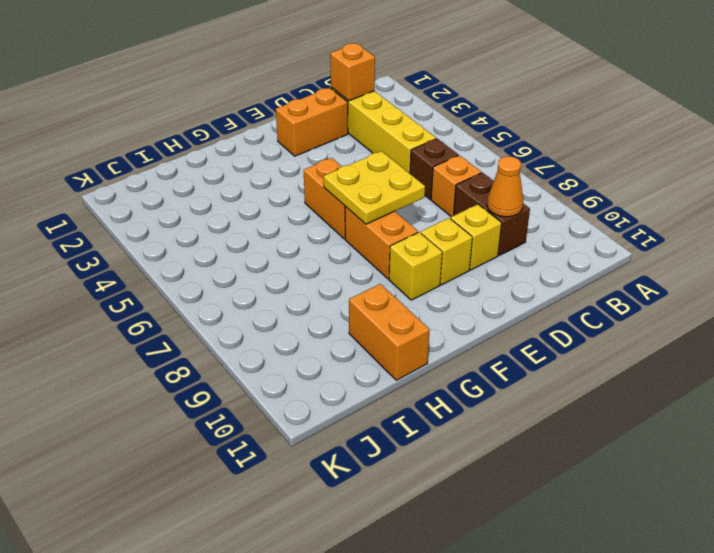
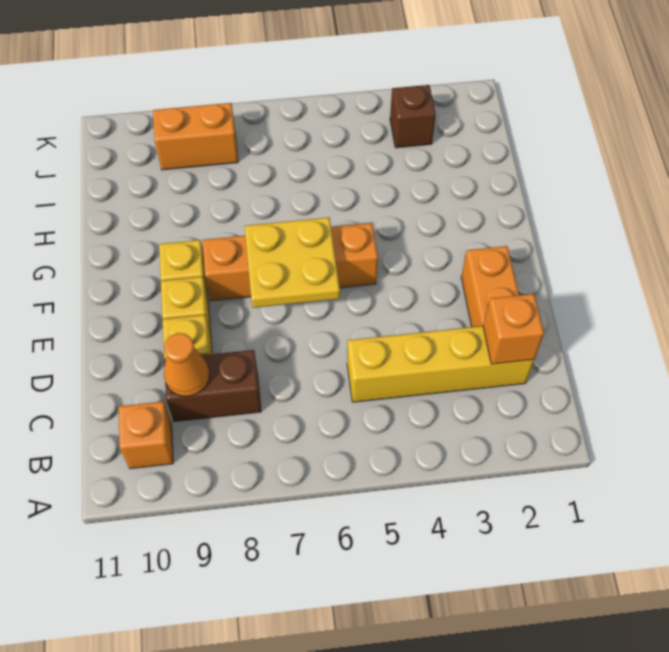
brown brick C6 level 1 -> brown brick J3 level 1
orange brick C7 level 1 -> orange brick B10 level 1
orange brick H10:H11 level 1 -> orange brick J8:J9 level 1

